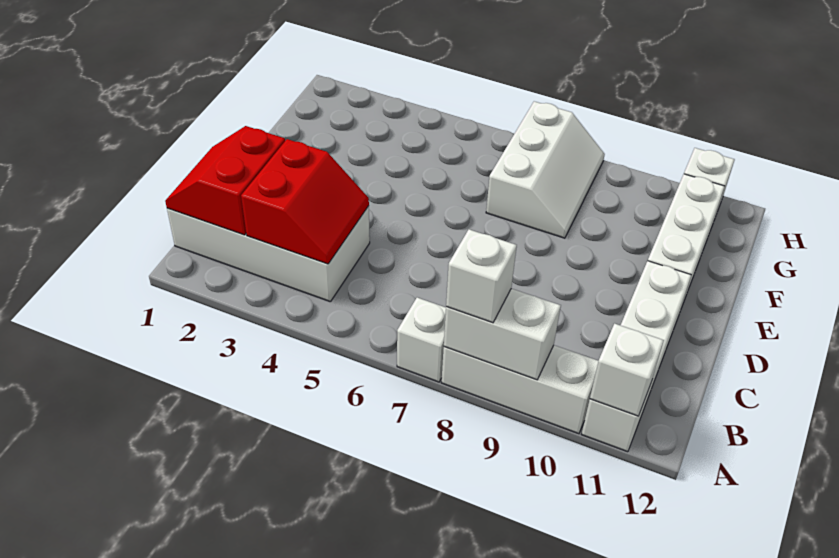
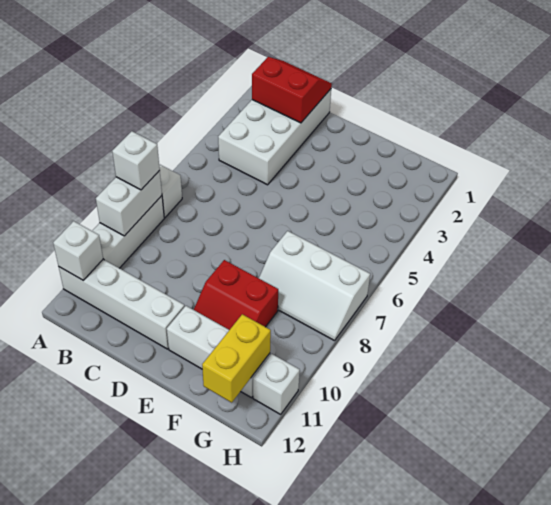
red slope B3:C4 level 2 top 3 -> red slope E9:F10 level 1 top 9
none -> yellow brick G11:G12 level 2

